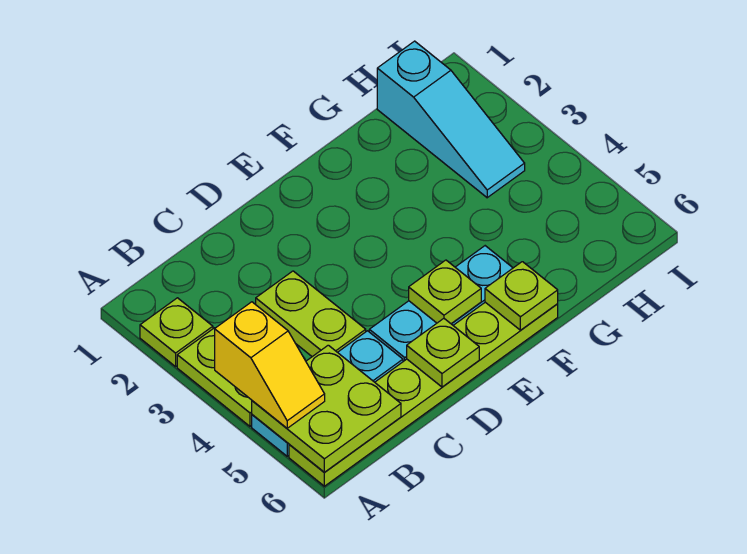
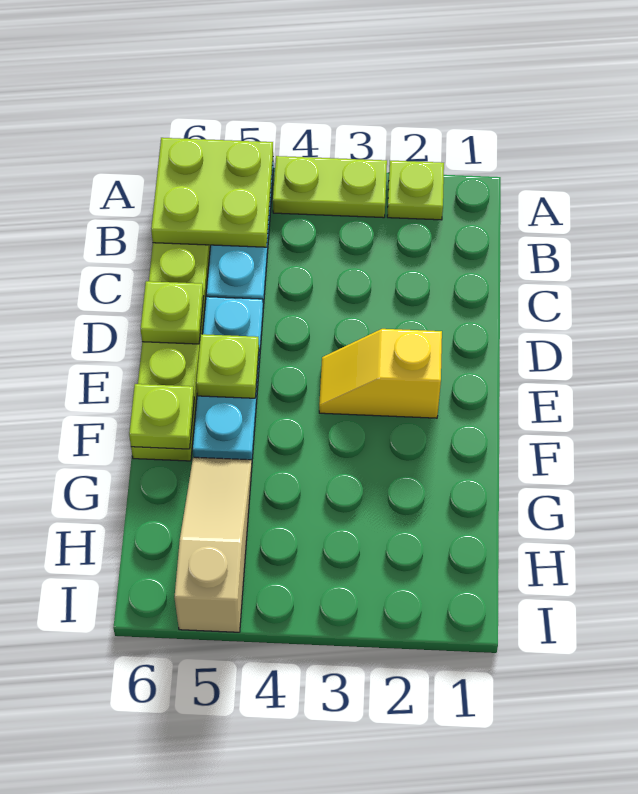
yellow slope A4:A5 level 3 top 4 -> yellow slope E2:E3 level 1 top 2
lime plate C3:C4 level 1 -> none
none -> tan slope G5:I5 level 1 top I
cyan slope H1:H3 level 1 top 1 -> none

